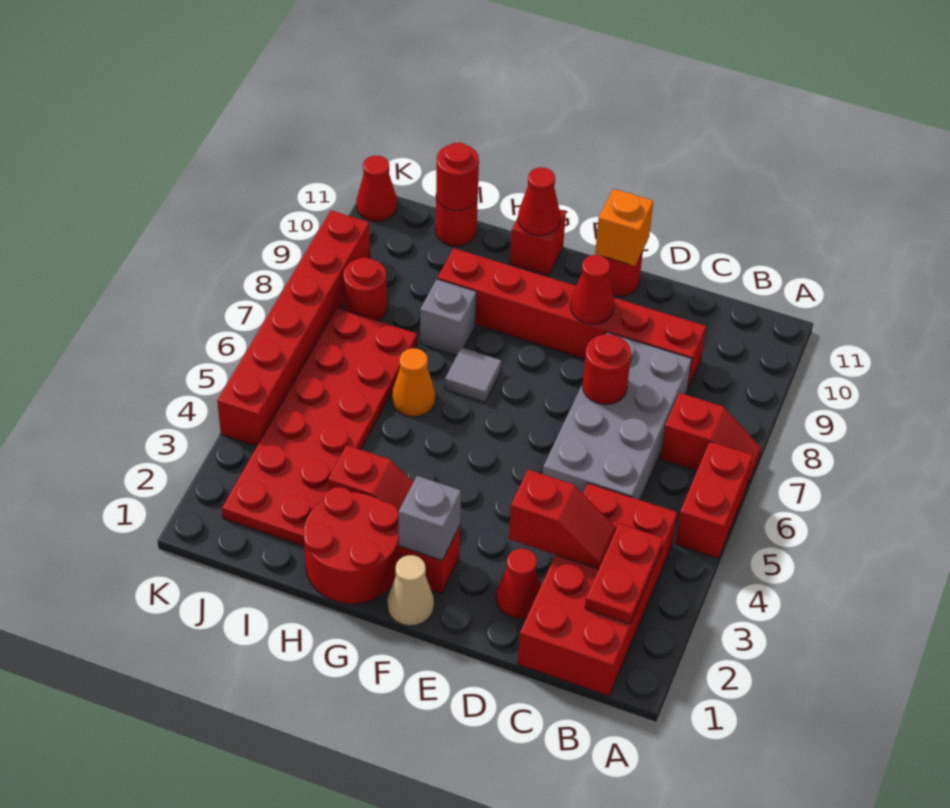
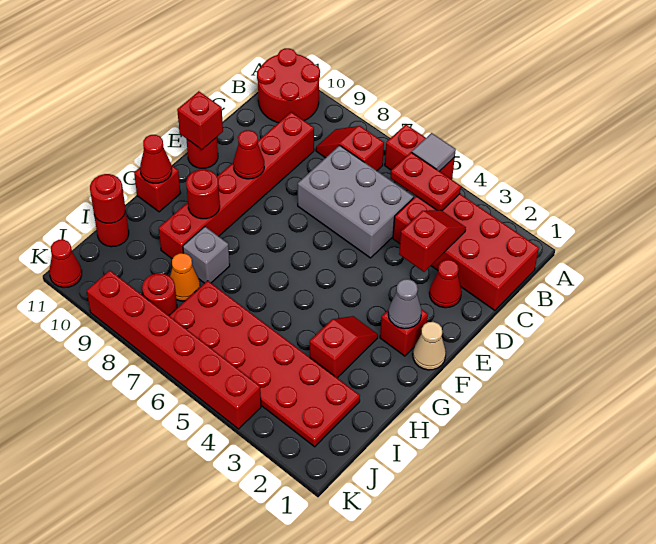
red slope A7:B7 level 1 top B -> red slope B7:B8 level 1 top 7
red plate B2:B3 level 2 -> red plate B4:B5 level 2
grey brick C5:D8 level 1 -> grey brick C5:D7 level 1
red round brick D7 level 2 -> red round brick G9 level 2
orange brick E11 level 2 -> red brick E11 level 2
grey brick F2 level 2 -> grey cone F2 level 2
red round brick G1:H2 level 1 -> red round brick A10:B11 level 1
grey tile G7 level 1 -> grey tile A5 level 2
orange cone H6 level 1 -> orange cone I8 level 1

